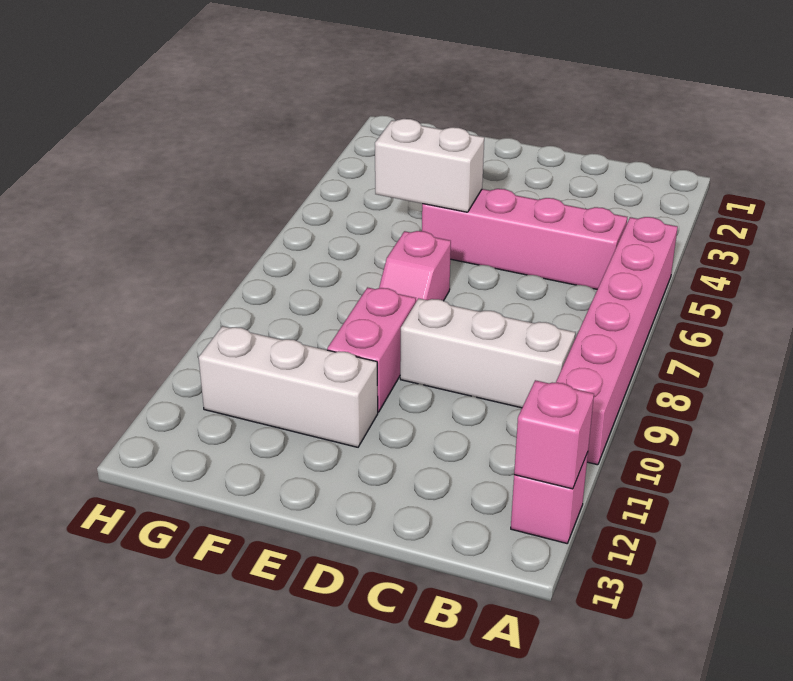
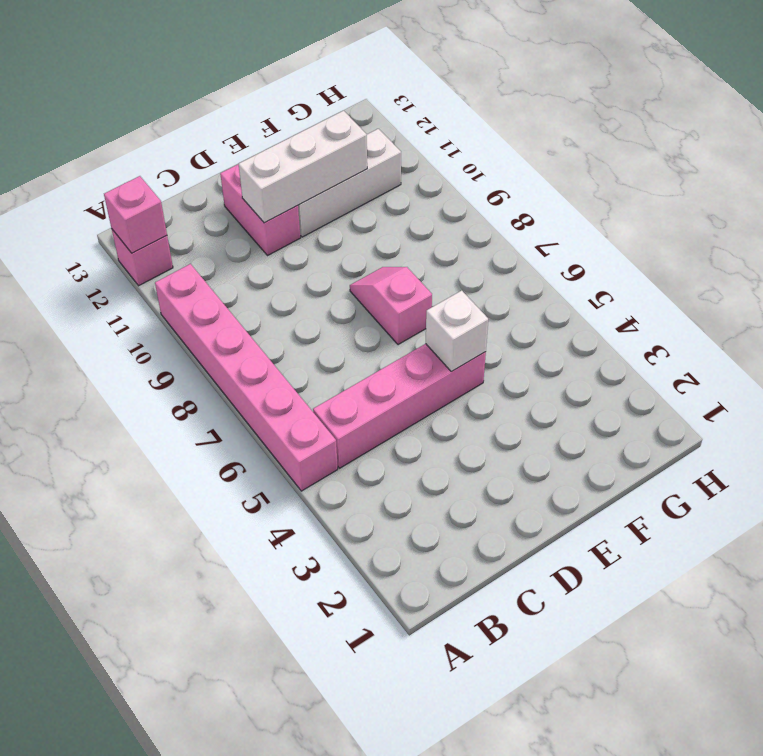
white brick B9:D9 level 1 -> white brick D11:F11 level 2
white brick E5:F5 level 2 -> white brick E5 level 2
pink brick E9:E10 level 1 -> pink brick D11:D12 level 1

